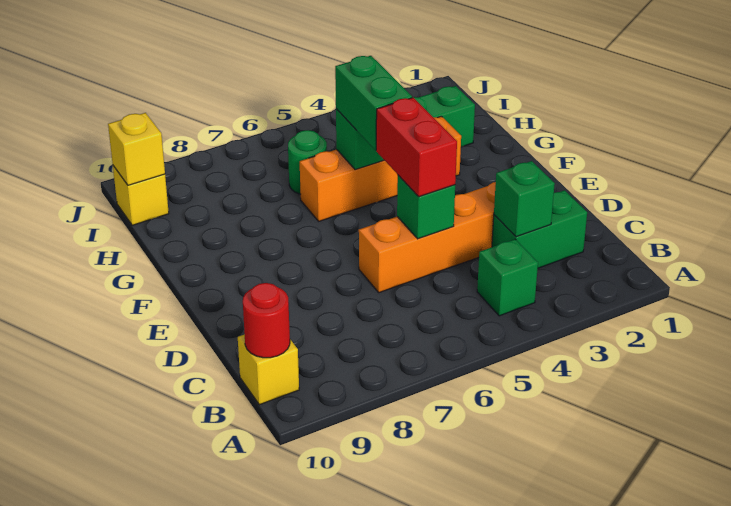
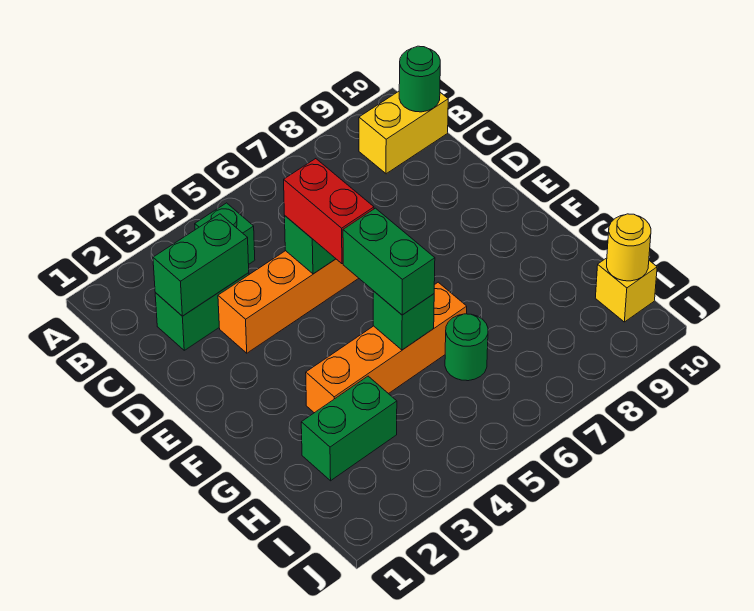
yellow brick B10 level 1 -> yellow brick B9:B10 level 1
red round brick B10 level 2 -> green round brick B10 level 2
green brick C3 level 2 -> green brick C2:C3 level 2
yellow brick I10 level 2 -> yellow round brick I10 level 2

